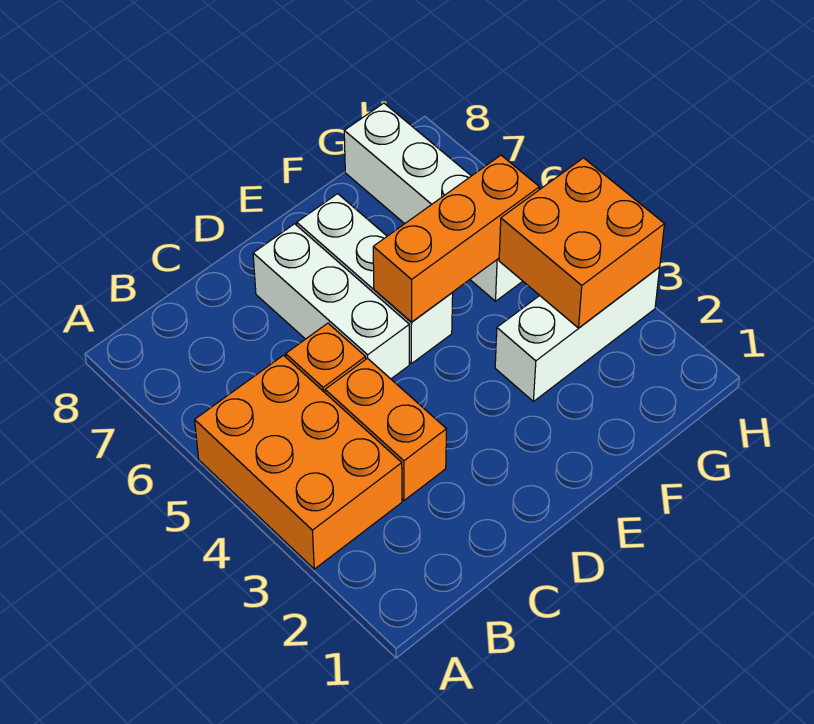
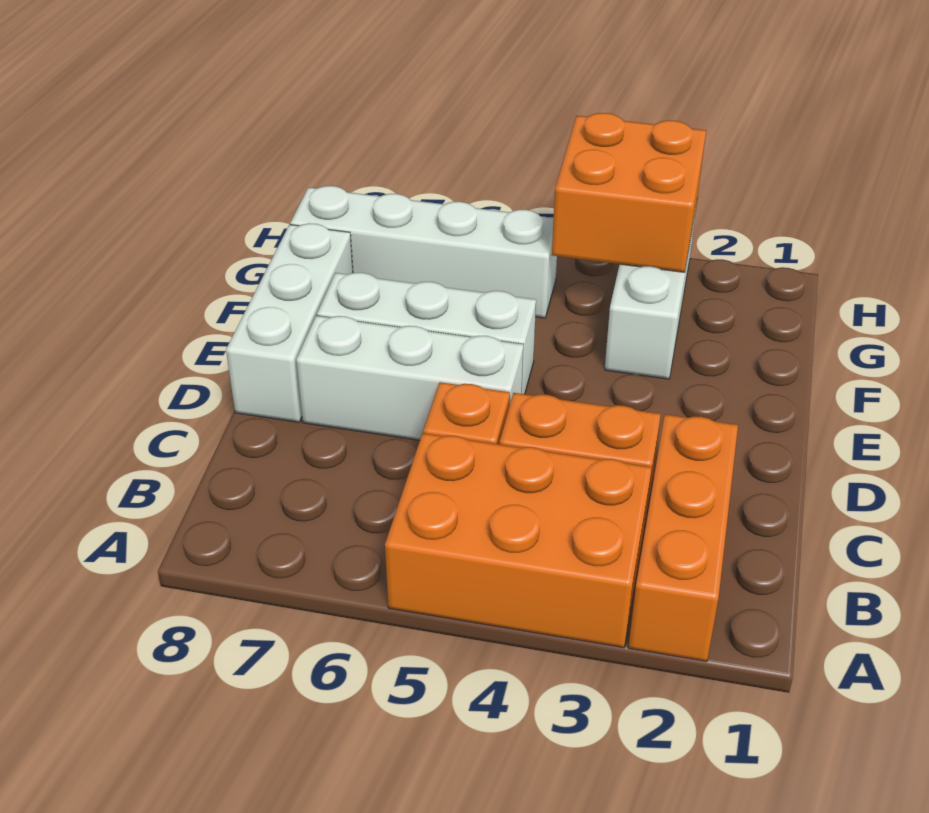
none -> white brick D8:F8 level 1
orange brick E5:G5 level 2 -> orange brick A2:C2 level 1

